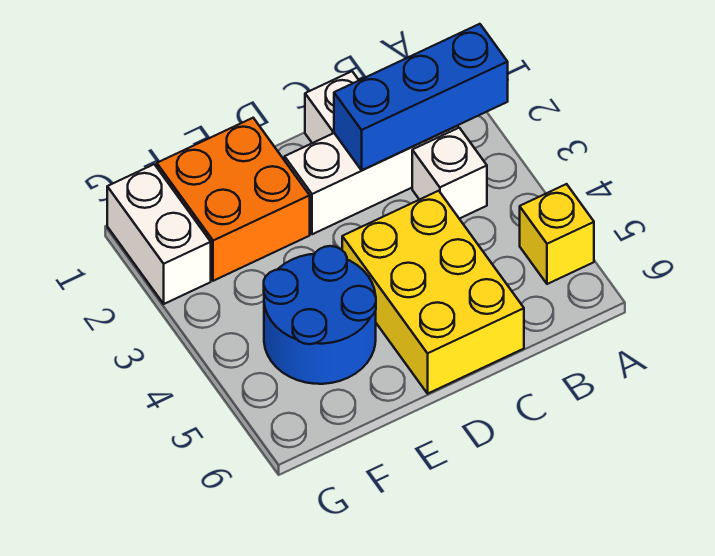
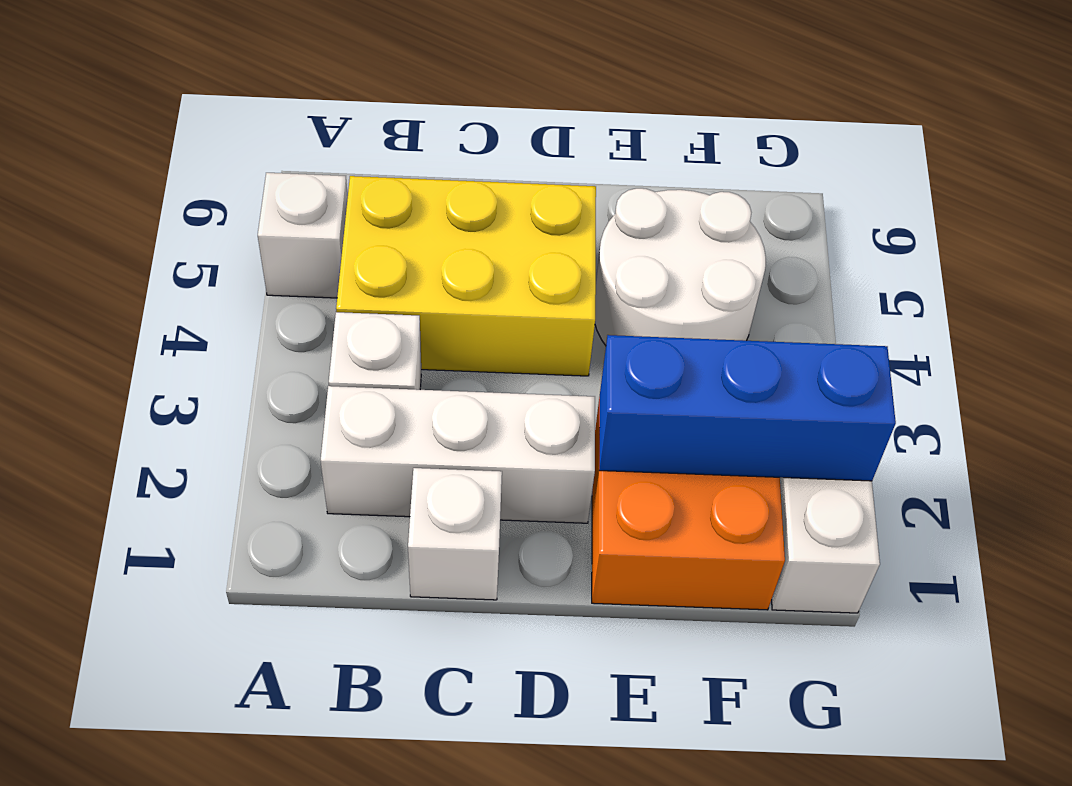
blue brick A2:C2 level 2 -> blue brick E2:G2 level 2
yellow brick A5 level 1 -> white brick A5 level 1
yellow brick C4:D6 level 1 -> yellow brick B4:D5 level 1
blue round brick E4:F5 level 1 -> white round brick E4:F5 level 1

